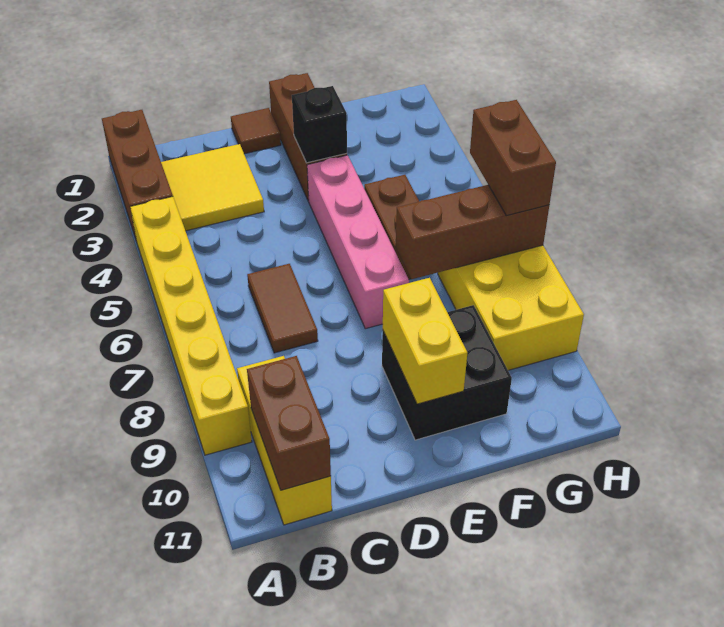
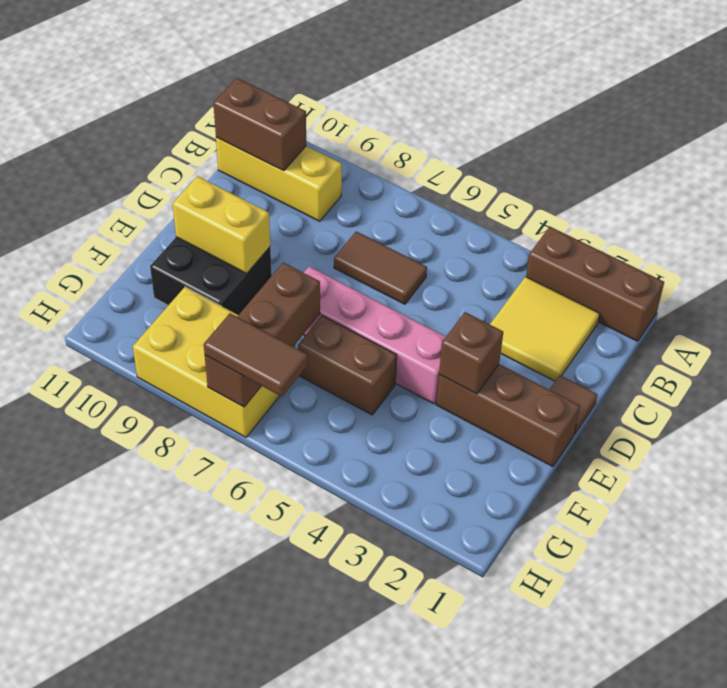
yellow brick A4:A9 level 1 -> none
black brick E3 level 2 -> brown brick E3 level 2
brown brick H6:H7 level 3 -> brown tile H6:H7 level 3

